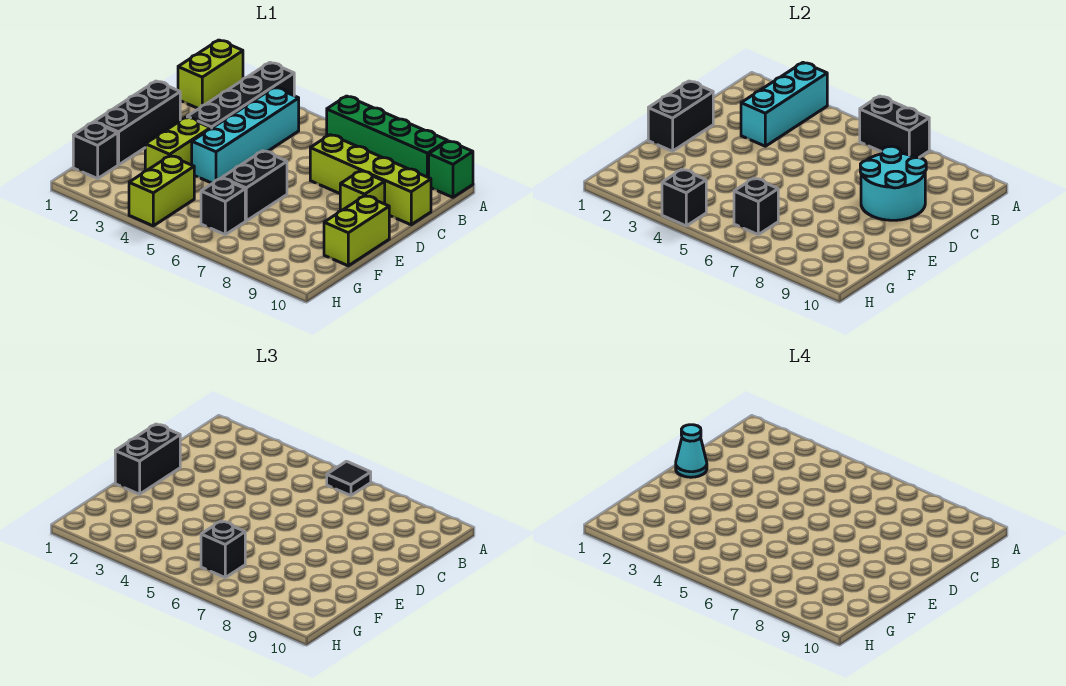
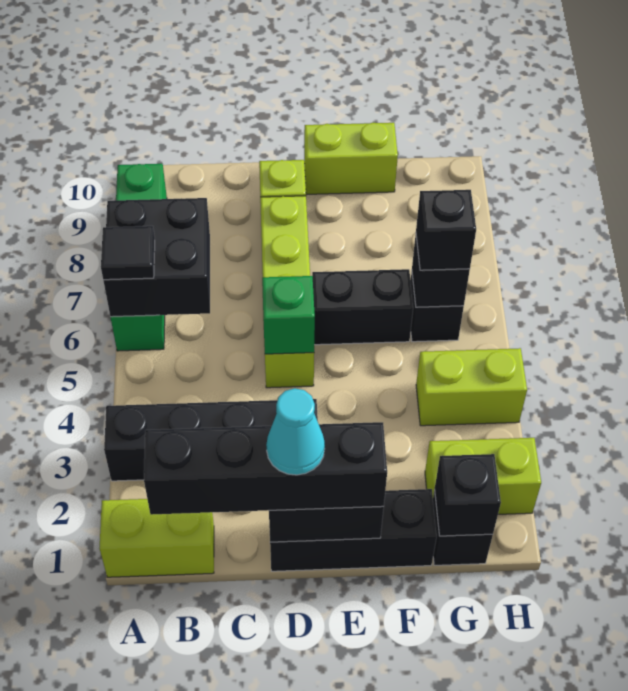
cyan brick A3:C3 level 2 -> none
black brick A6:A7 level 2 -> black brick A6:B7 level 2
green brick A10 level 1 -> green brick D5 level 2
cyan brick B4:E4 level 1 -> none
lime brick C7:C10 level 1 -> lime brick D5:D8 level 1
cyan round brick C8:D9 level 2 -> none
black brick D1:E1 level 3 -> black brick B1:E1 level 3
lime brick E3:F3 level 1 -> lime brick G2:H2 level 1
black brick H4 level 2 -> black brick G1 level 2

